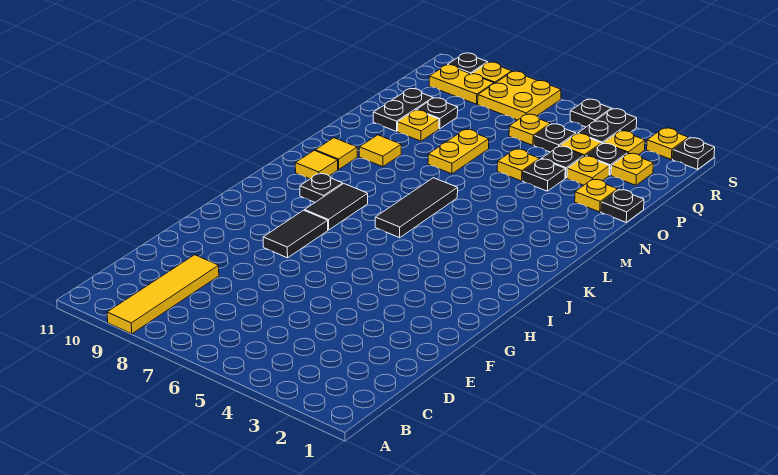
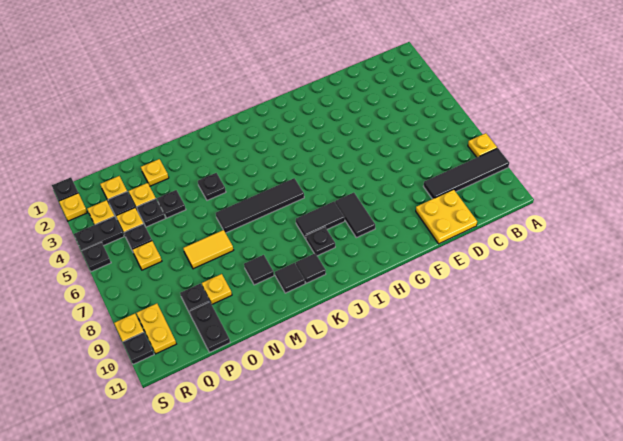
yellow tile A9:D9 level 1 -> black tile A9:D9 level 1
black tile G8:H8 level 1 -> black tile H8:H9 level 1
black tile J6:L6 level 1 -> black tile J6:M6 level 1
yellow tile K10 level 1 -> black tile K10 level 1
yellow tile L10 level 1 -> black tile L10 level 1
yellow tile M9 level 1 -> black tile M9 level 1
yellow plate N7:O7 level 1 -> yellow tile N7:O7 level 1
black plate O1 level 1 -> black plate M4 level 1
yellow plate O5 level 1 -> yellow plate A8 level 1
black plate O10:P10 level 1 -> black plate P10:P11 level 1
yellow plate R7:S8 level 1 -> yellow plate D10:E11 level 1

